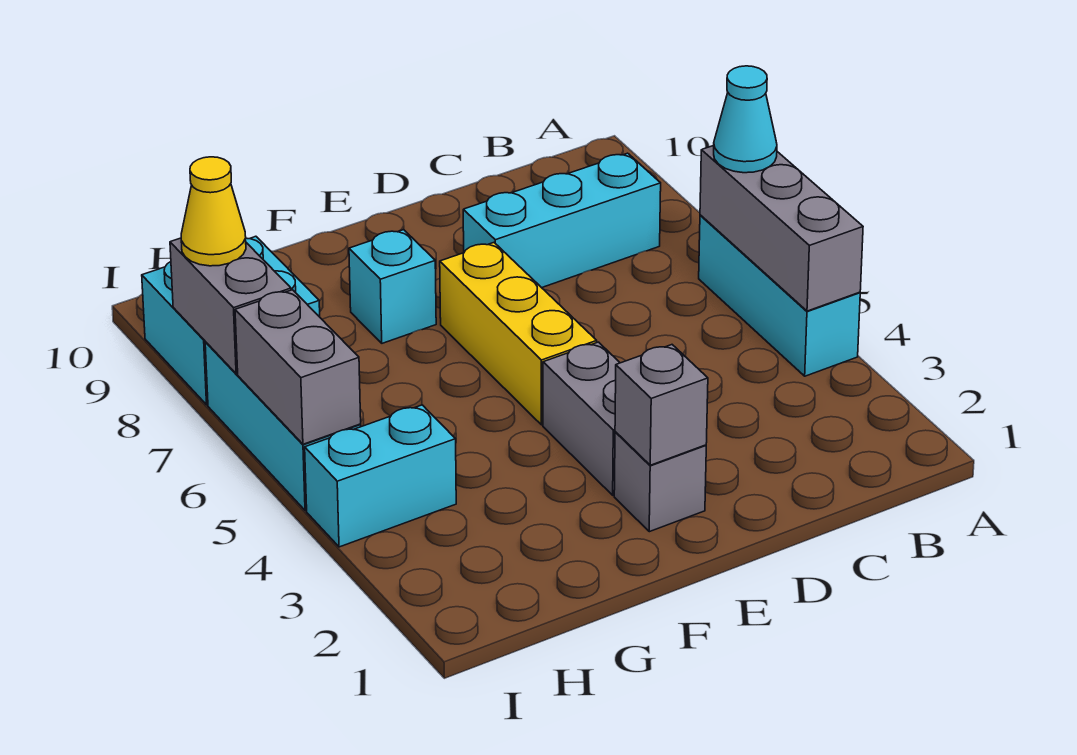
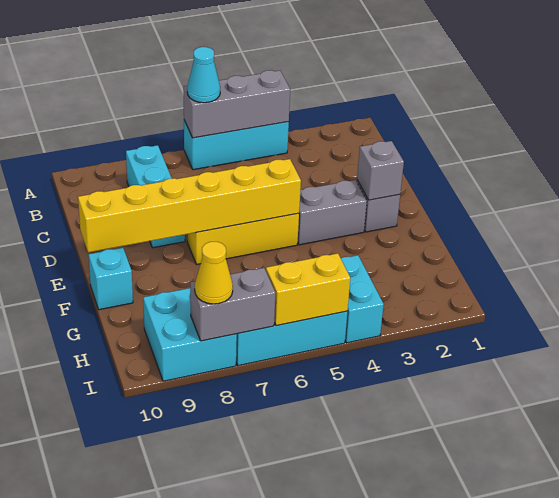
none -> yellow brick E5:E10 level 2
cyan brick F8 level 1 -> cyan brick F10 level 1
grey brick I5:I6 level 2 -> yellow brick I5:I6 level 2

